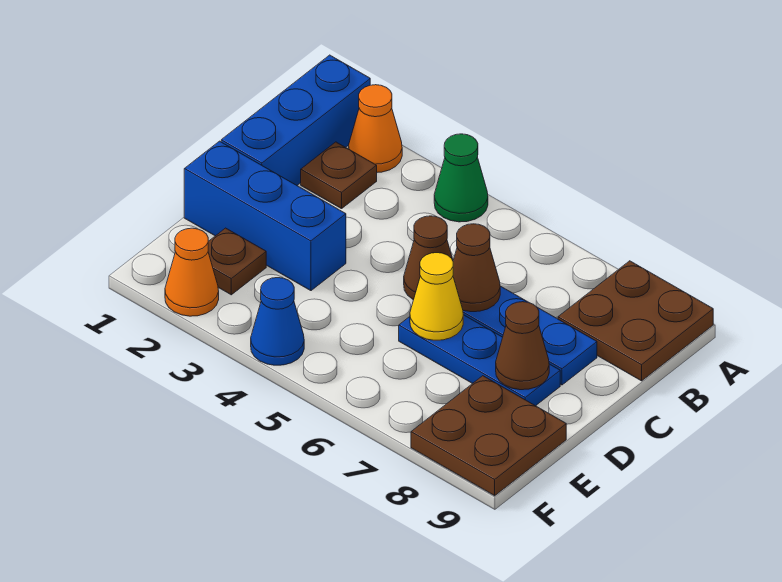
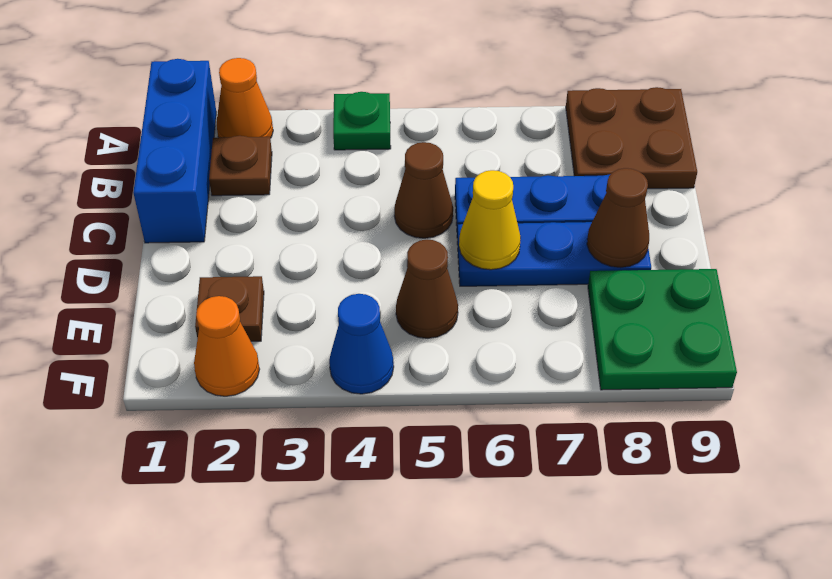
green cone A4 level 1 -> green plate A4 level 1
brown cone C6 level 2 -> brown cone E5 level 1
blue brick D1:D3 level 1 -> none
brown plate E8:F9 level 1 -> green plate E8:F9 level 1

